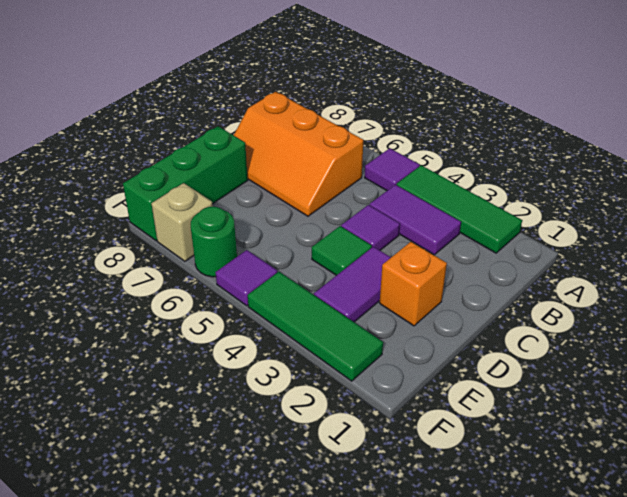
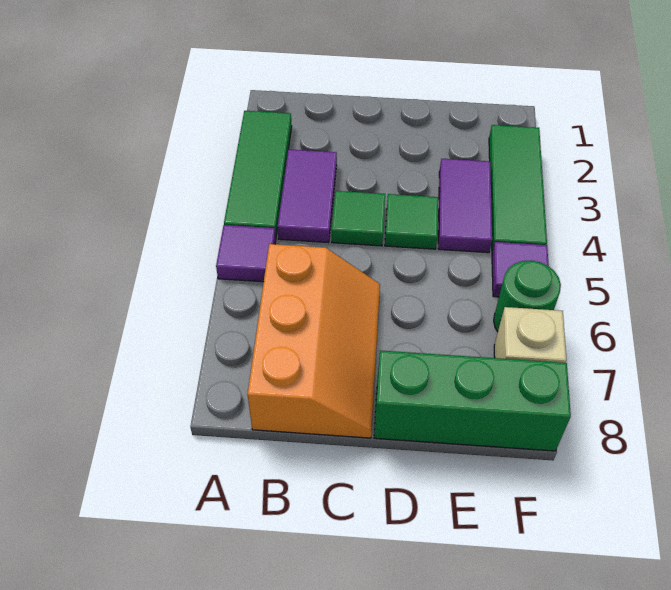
purple tile C4 level 1 -> green tile C4 level 1
orange brick D2 level 1 -> none
purple tile D3:E3 level 1 -> purple tile E3:E4 level 1

